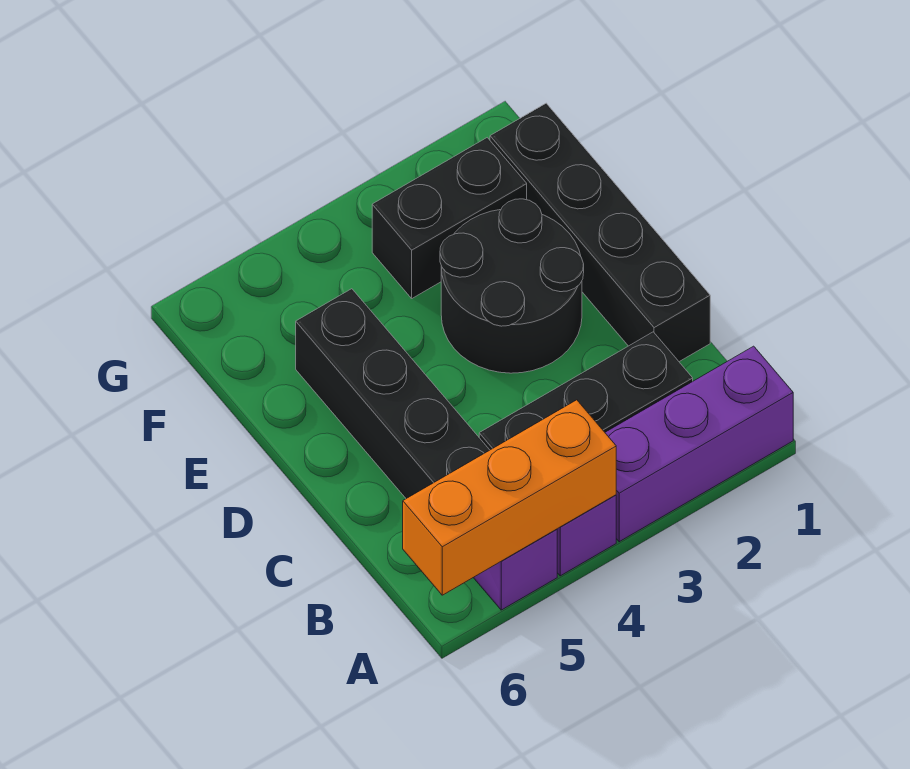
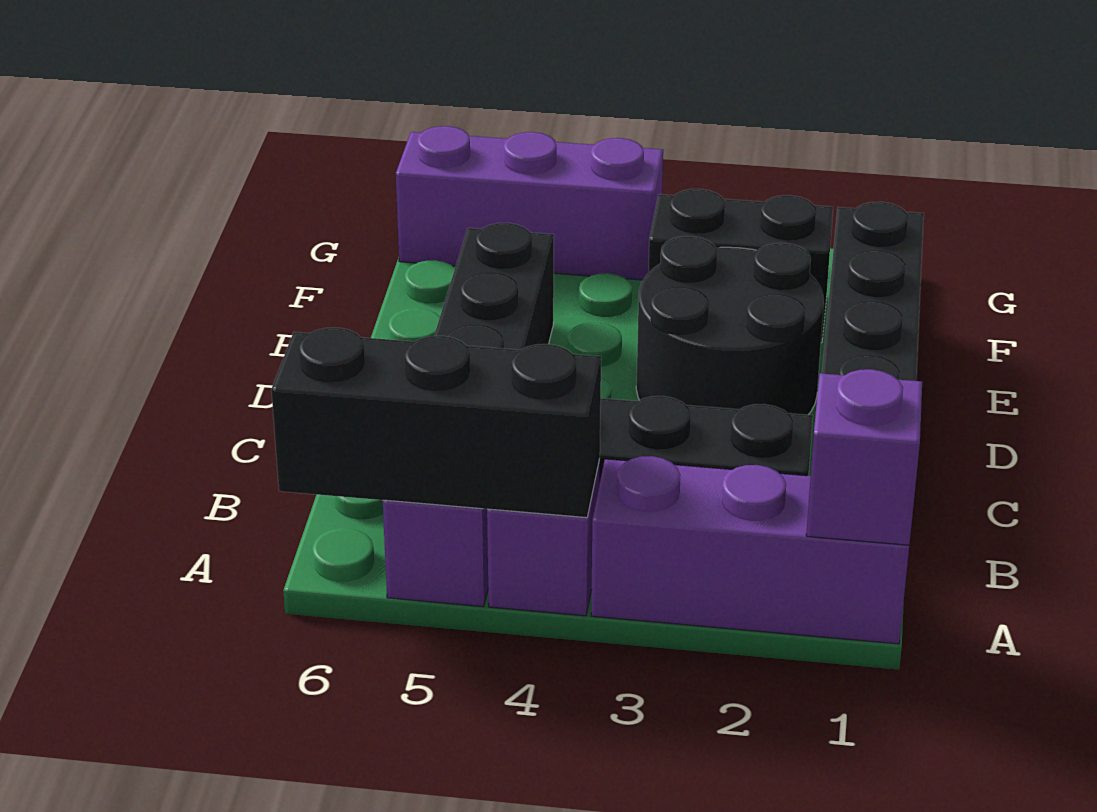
none -> purple brick A1 level 2
orange brick A4:A6 level 2 -> black brick A4:A6 level 2
none -> purple brick G4:G6 level 1

